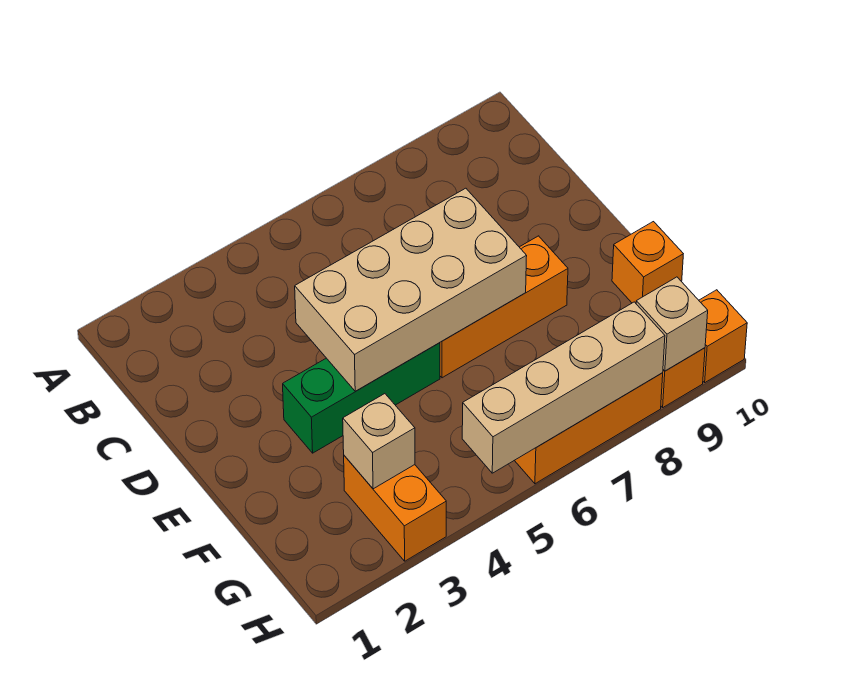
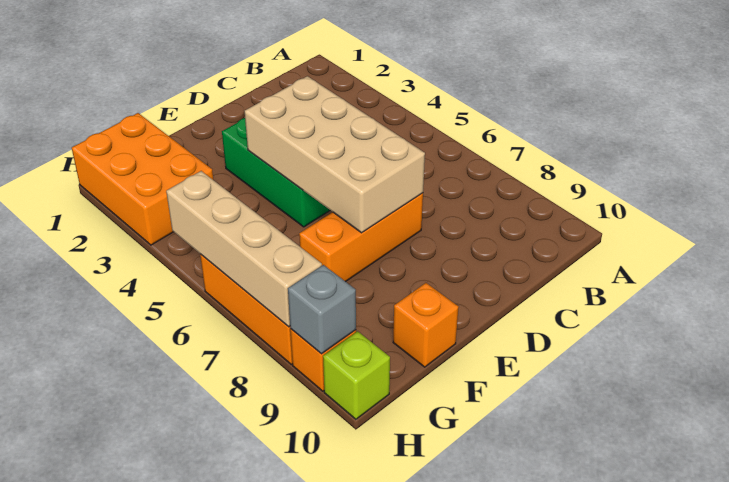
orange brick E6:E8 level 1 -> orange brick D7:F7 level 1
orange brick G3:H3 level 1 -> orange brick G1:H3 level 1
tan brick G3 level 2 -> none
tan brick H9 level 2 -> grey brick H9 level 2
orange brick H10 level 1 -> lime brick H10 level 1

